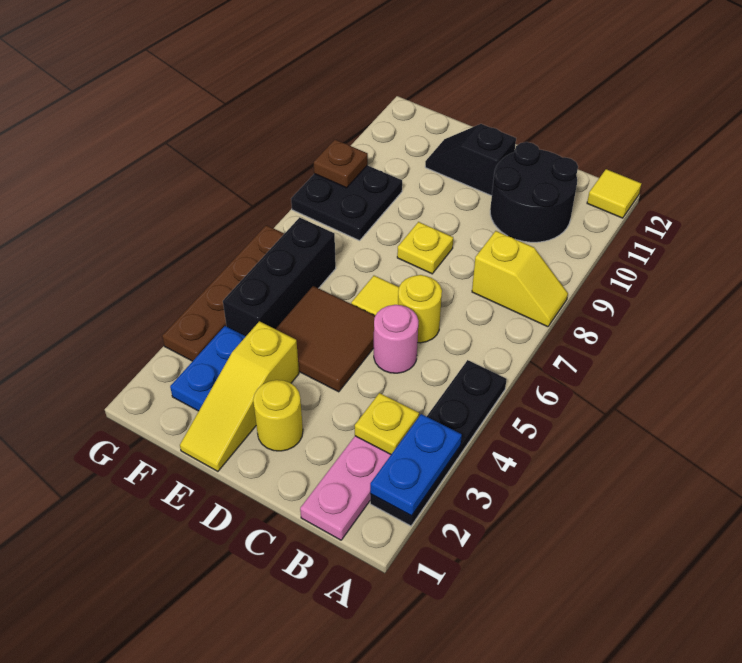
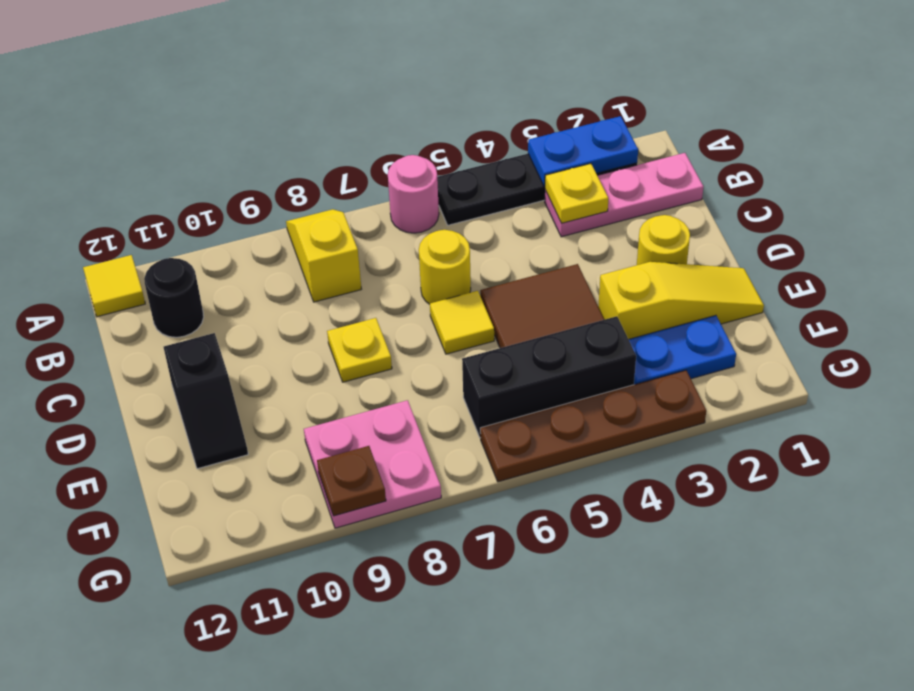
black round brick B10:C11 level 1 -> black round brick B11 level 1
pink round brick C5 level 1 -> pink round brick A6 level 1
black plate F8:G9 level 1 -> pink plate F8:G9 level 1

